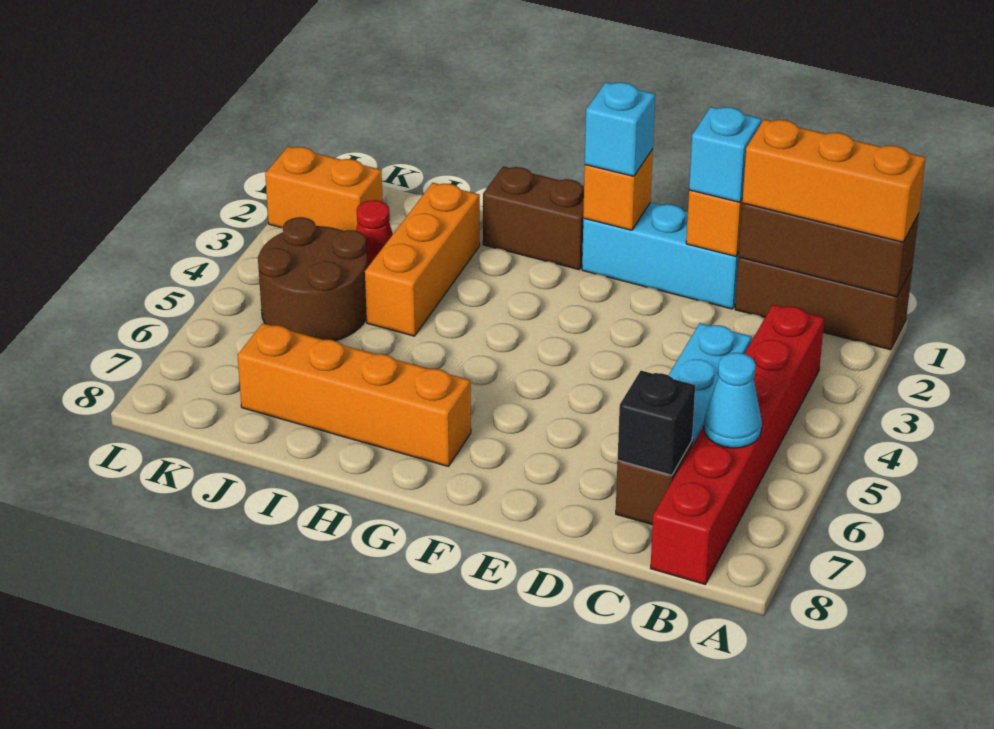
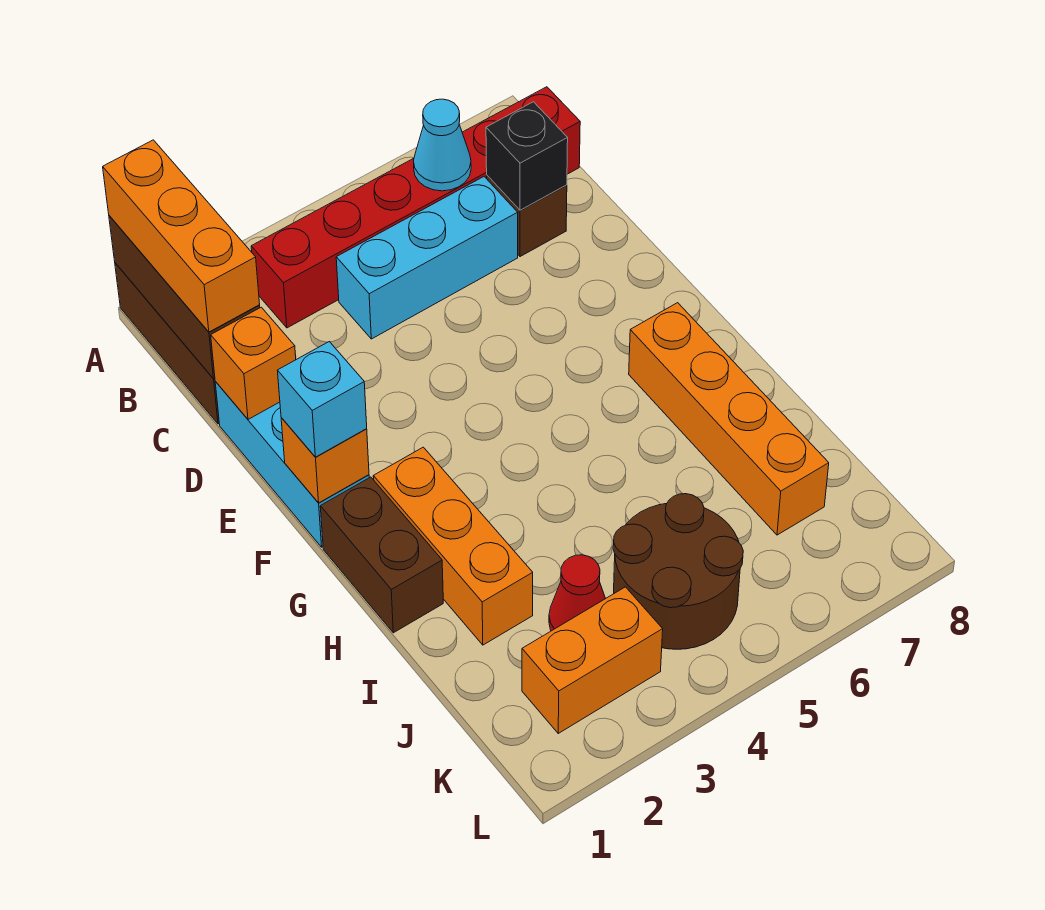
cyan brick D1 level 3 -> none
orange brick I2:I4 level 1 -> orange brick G2:I2 level 1
orange brick K2:L2 level 1 -> orange brick K2:K3 level 1

